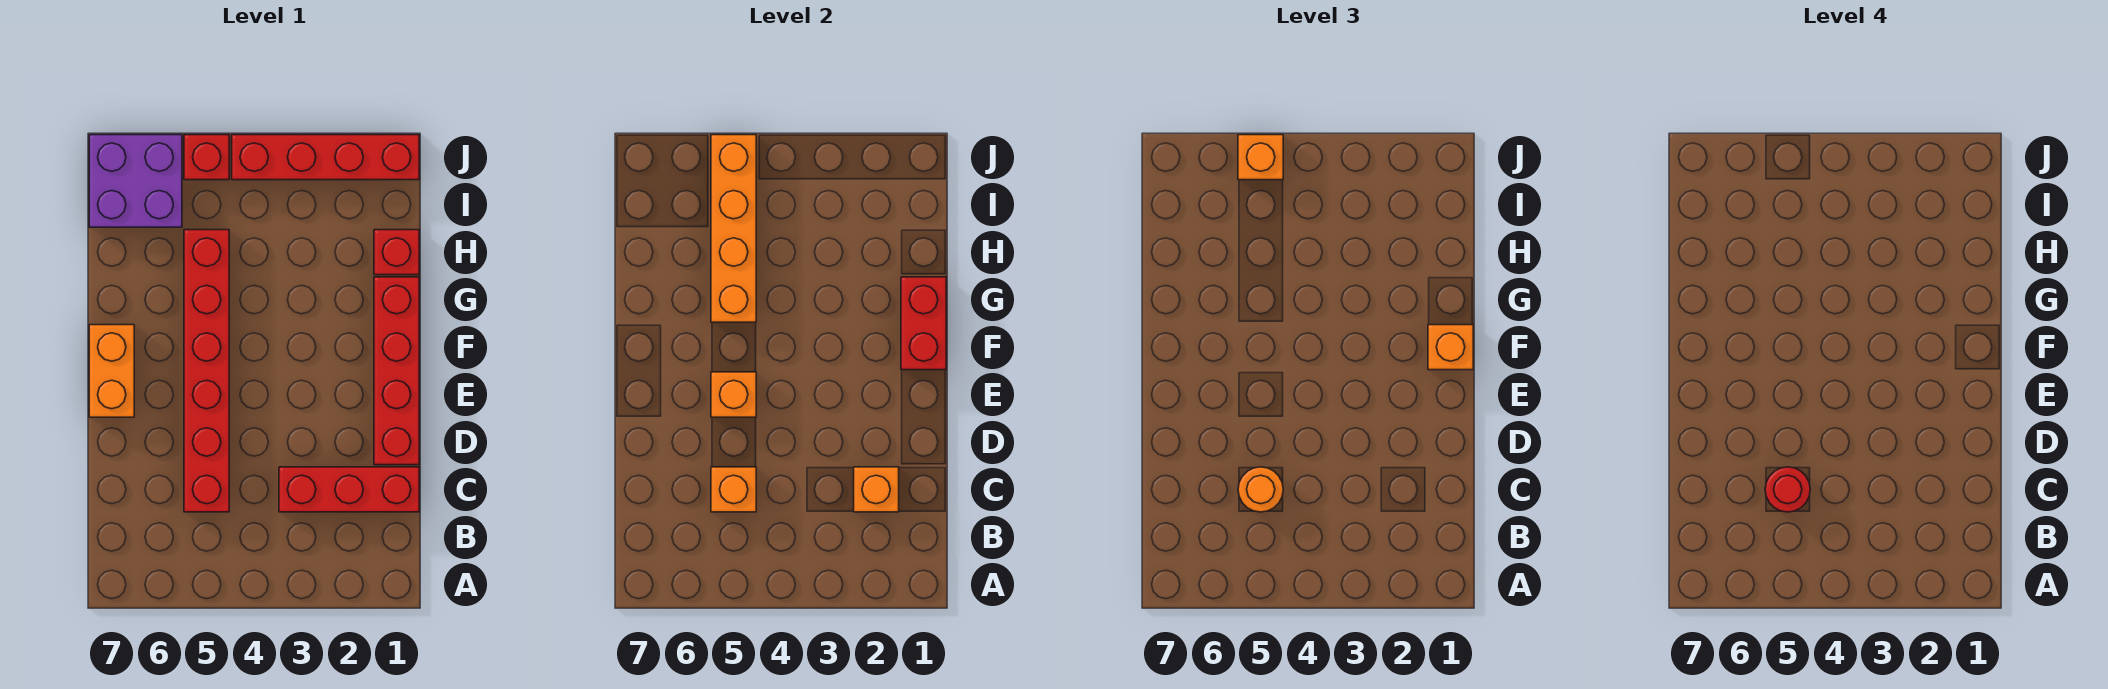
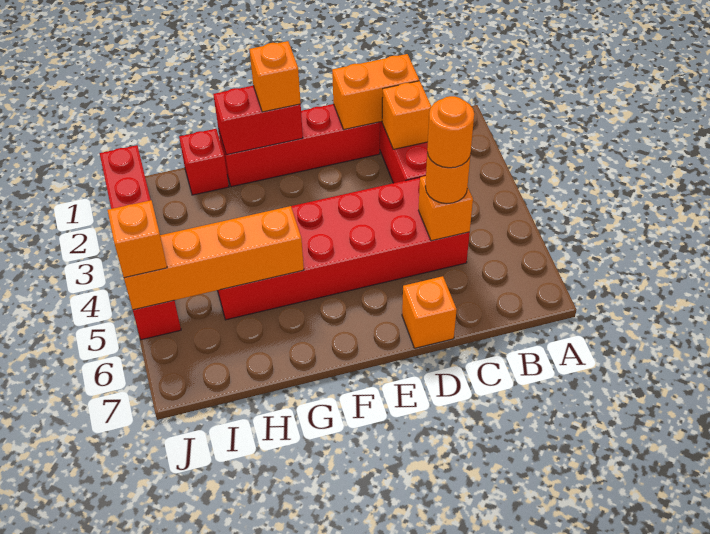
red brick C5:H5 level 1 -> red brick C4:H5 level 1
red round brick C5 level 4 -> orange round brick C5 level 4
orange brick E5 level 2 -> orange brick D7 level 1
orange brick E7:F7 level 1 -> orange brick C1:D1 level 2
purple brick I6:J7 level 1 -> none

